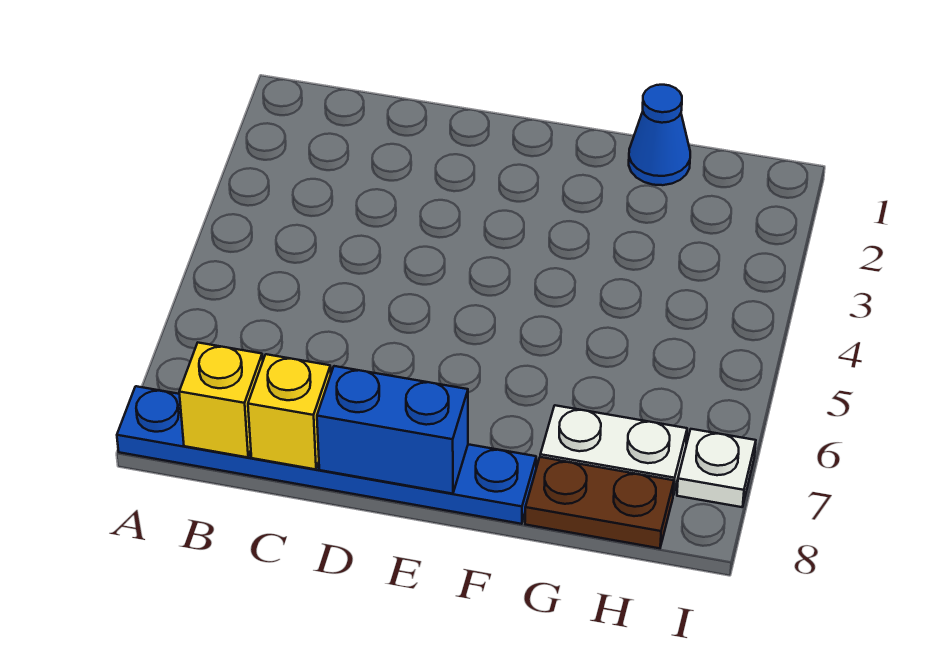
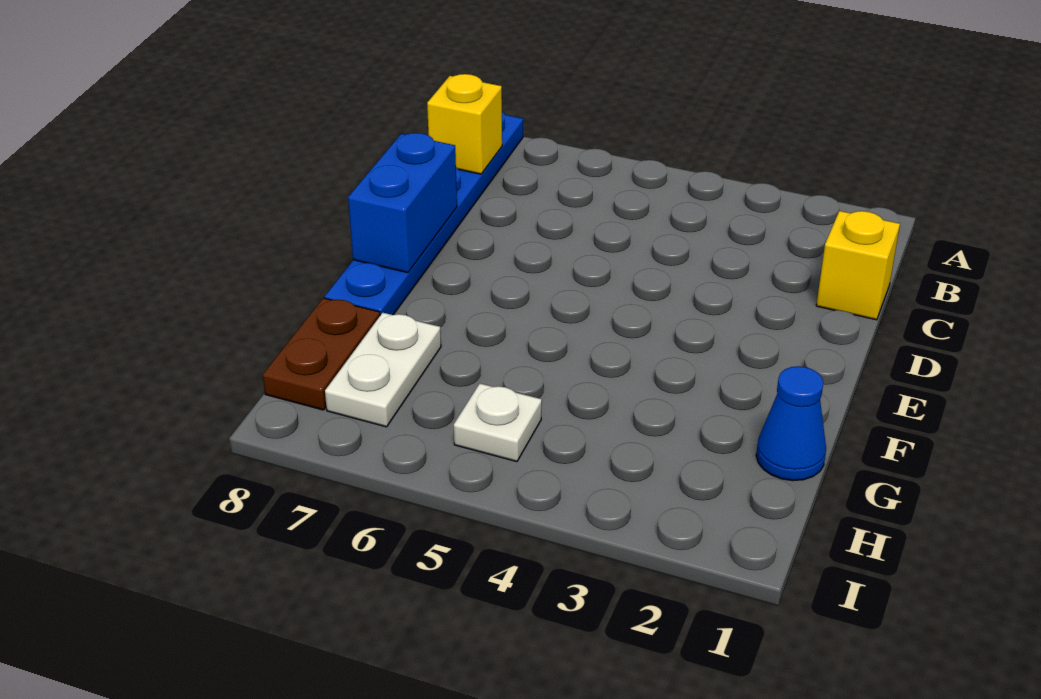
yellow brick C8 level 2 -> yellow brick C1 level 1
white plate I7 level 1 -> white plate H5 level 1

